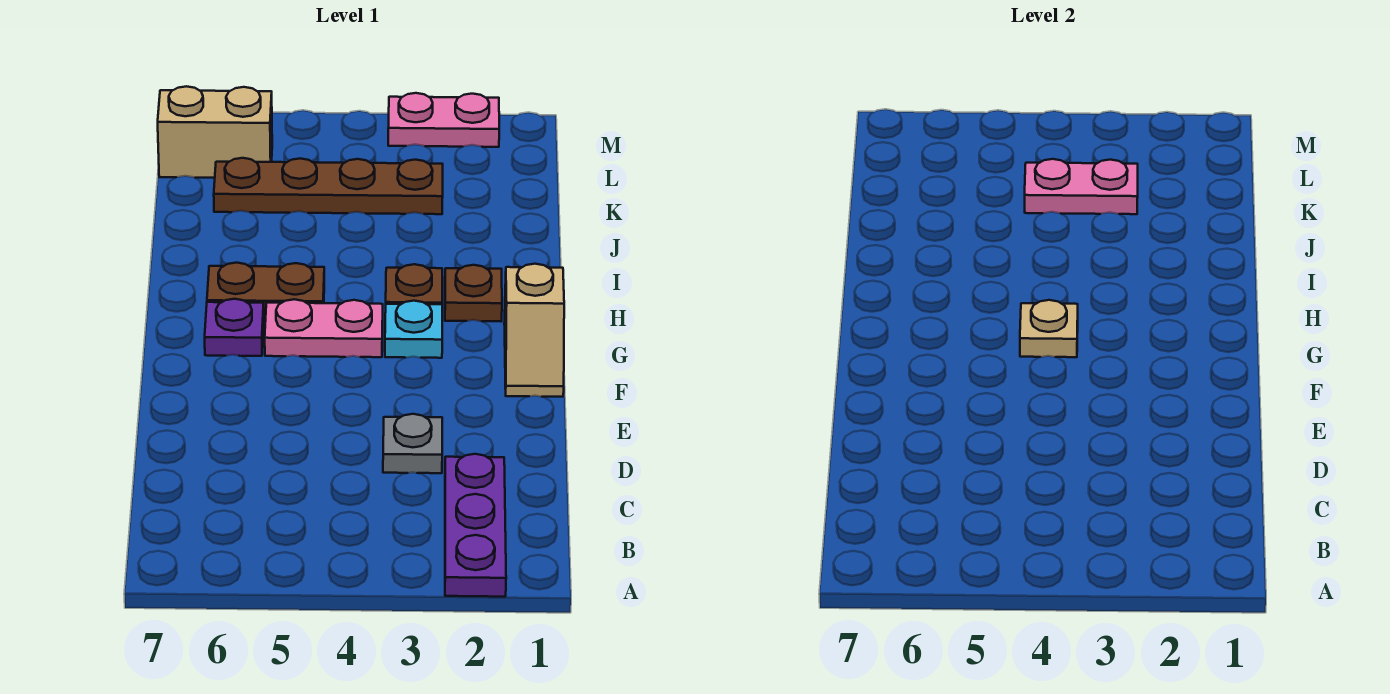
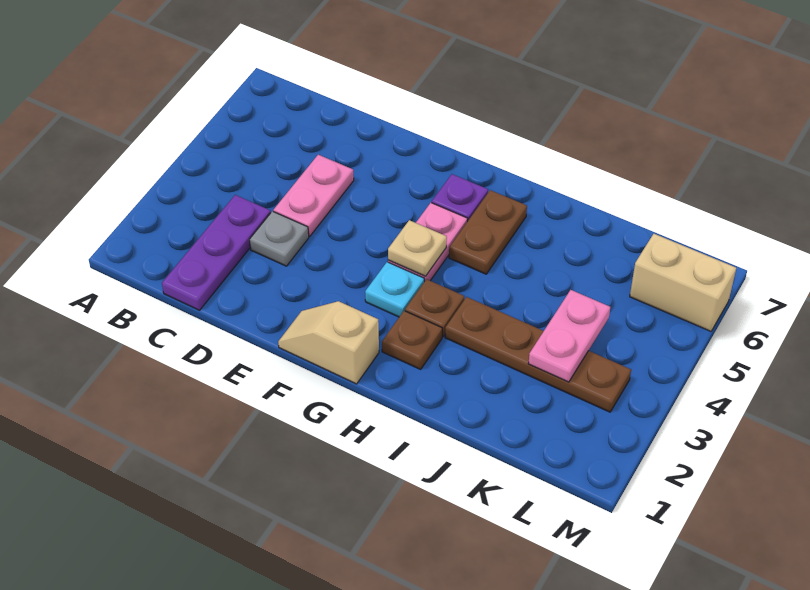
purple plate A2:C2 level 1 -> purple plate C1:C3 level 1
brown plate K3:K6 level 1 -> brown plate I3:L3 level 1
tan brick L6:L7 level 1 -> tan brick L6:M6 level 1
pink plate M2:M3 level 1 -> pink plate D4:D5 level 1

